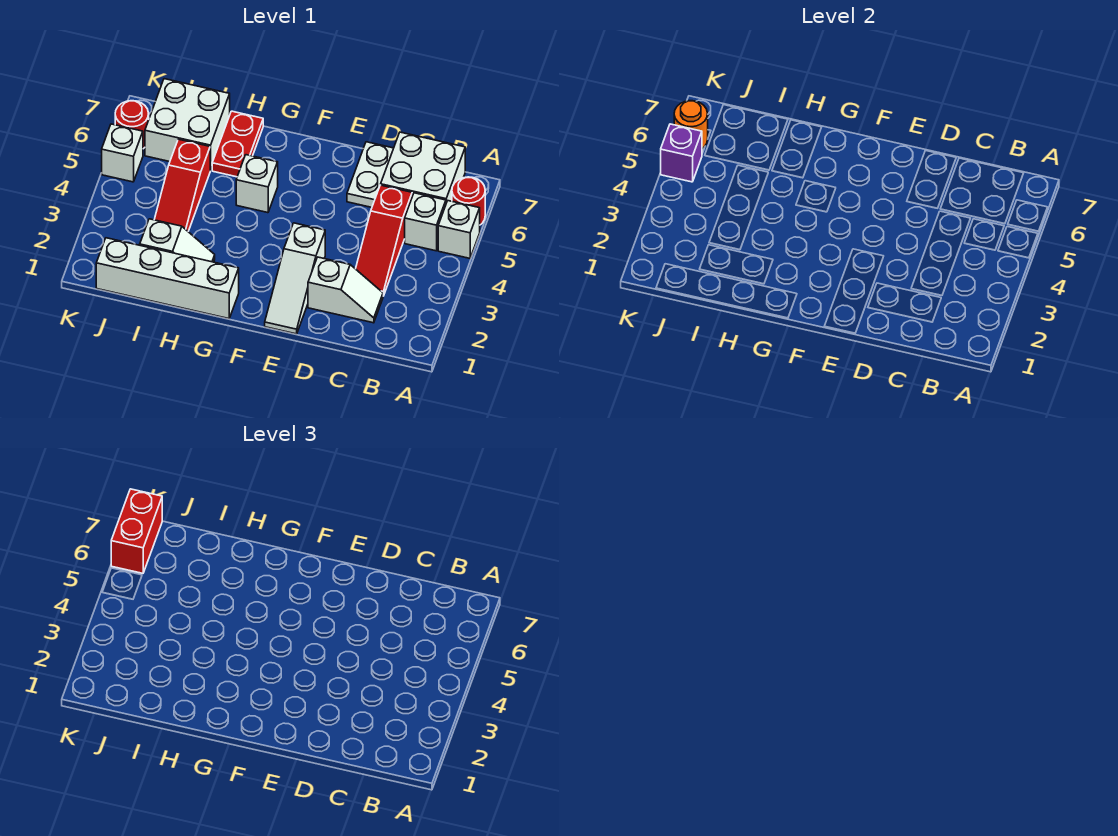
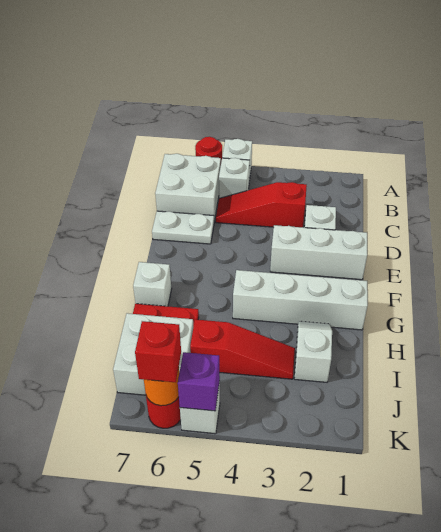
red slope C3:C5 level 1 top 5 -> red slope C3:C5 level 1 top 3
white slope E1:E3 level 1 top 3 -> white brick E1:E3 level 1
white brick G1:J1 level 1 -> white brick G1:G4 level 1
white brick G5 level 1 -> white brick G7 level 1
red brick K6:K7 level 3 -> red brick K6 level 3

